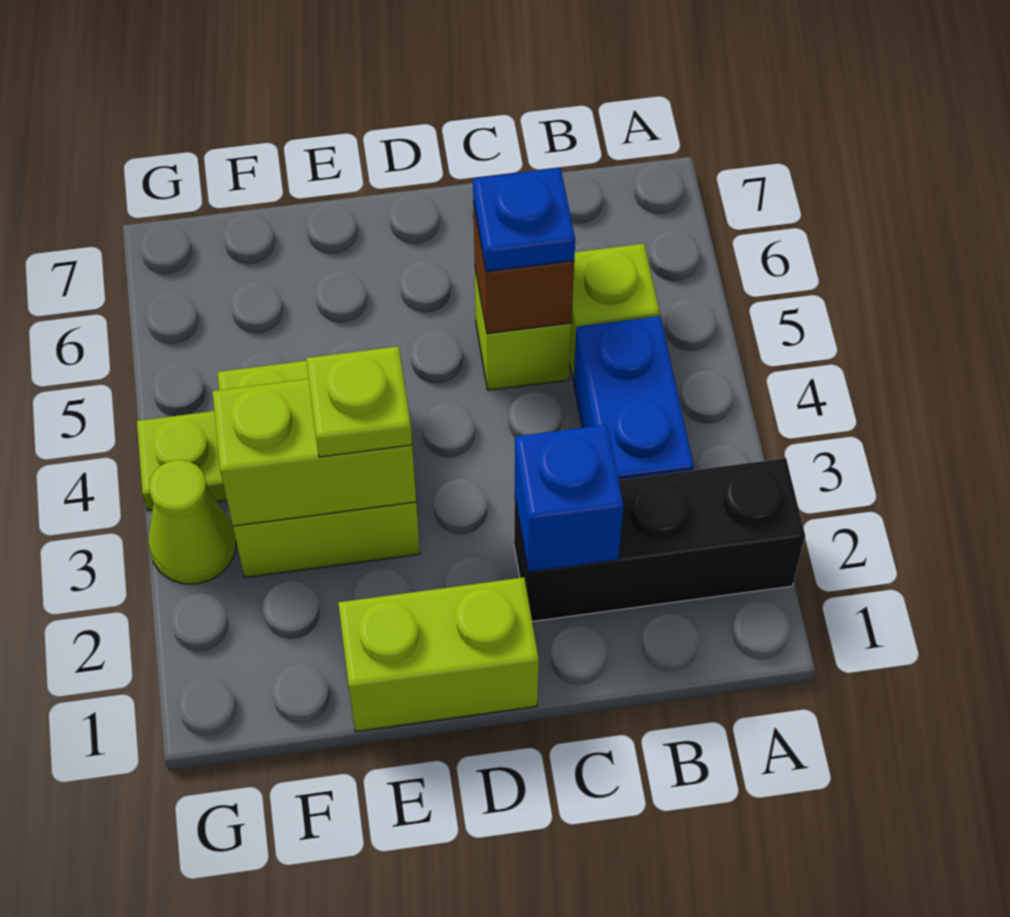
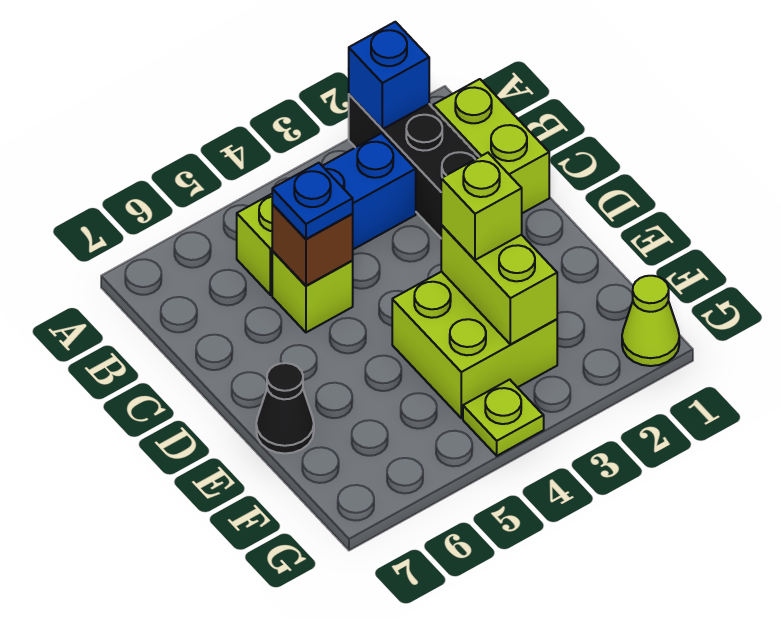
blue brick C2 level 2 -> blue brick A2 level 2
lime brick D1:E1 level 1 -> lime brick B1:C1 level 1
lime plate E3 level 3 -> lime brick E3 level 3
none -> black cone E7 level 1
lime cone G3 level 1 -> lime cone G1 level 1

